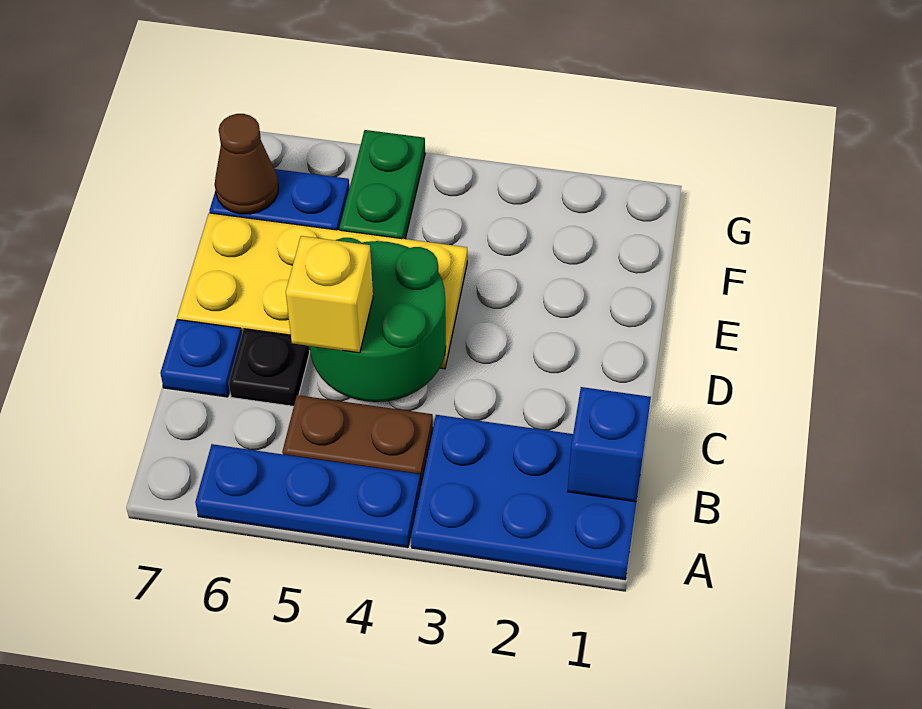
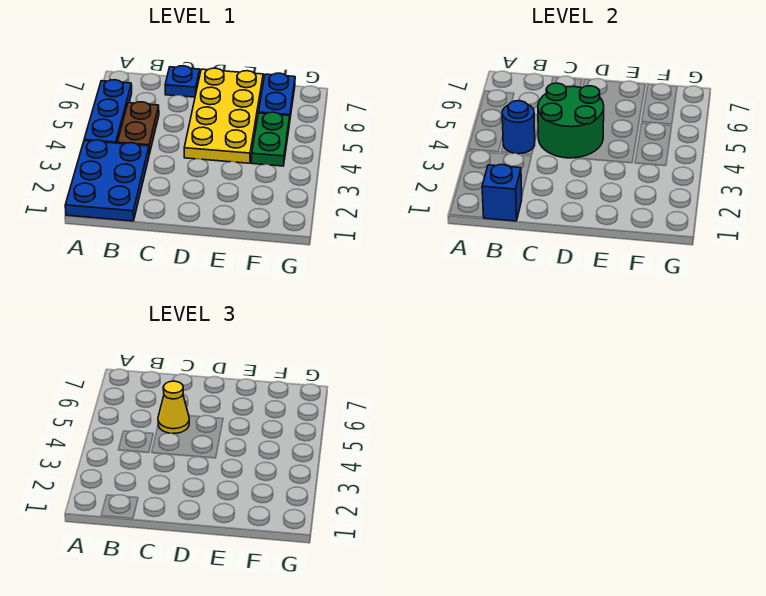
none -> blue round brick B4 level 2
yellow brick C5 level 3 -> yellow cone C5 level 3
black plate C6 level 1 -> none
green plate F5:G5 level 1 -> green plate F4:F5 level 1
brown cone F7 level 2 -> none

